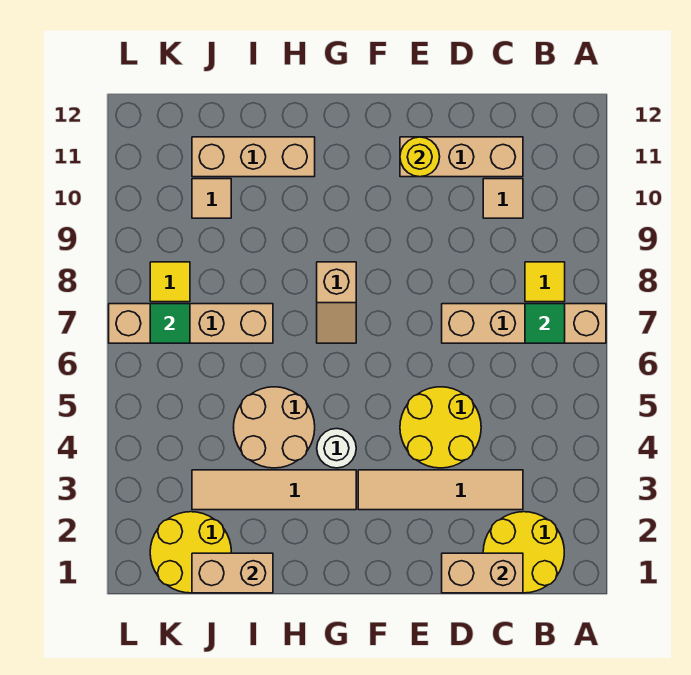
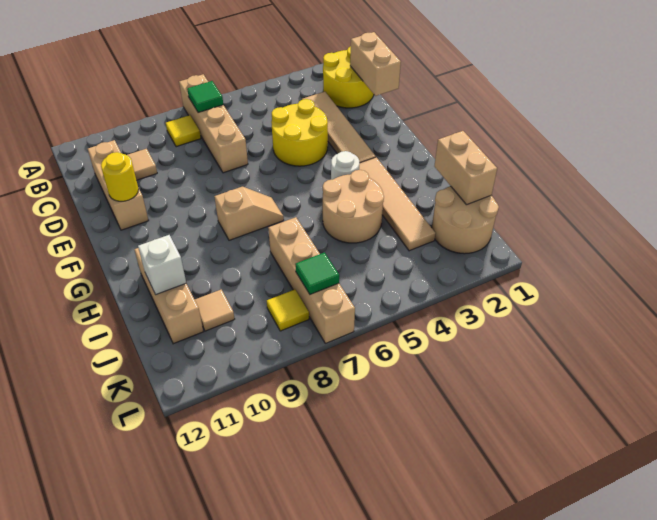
none -> white brick I11 level 2
yellow round brick J1:K2 level 1 -> tan round brick J1:K2 level 1

